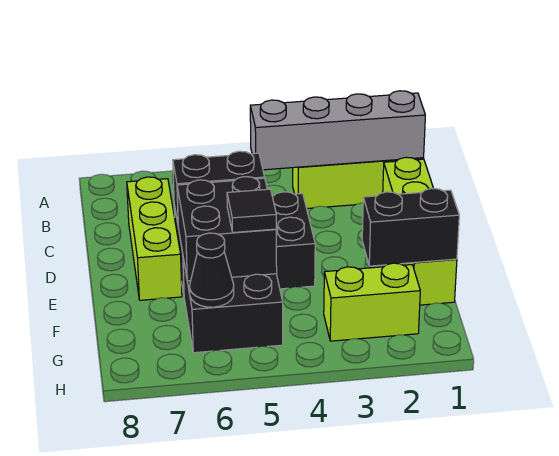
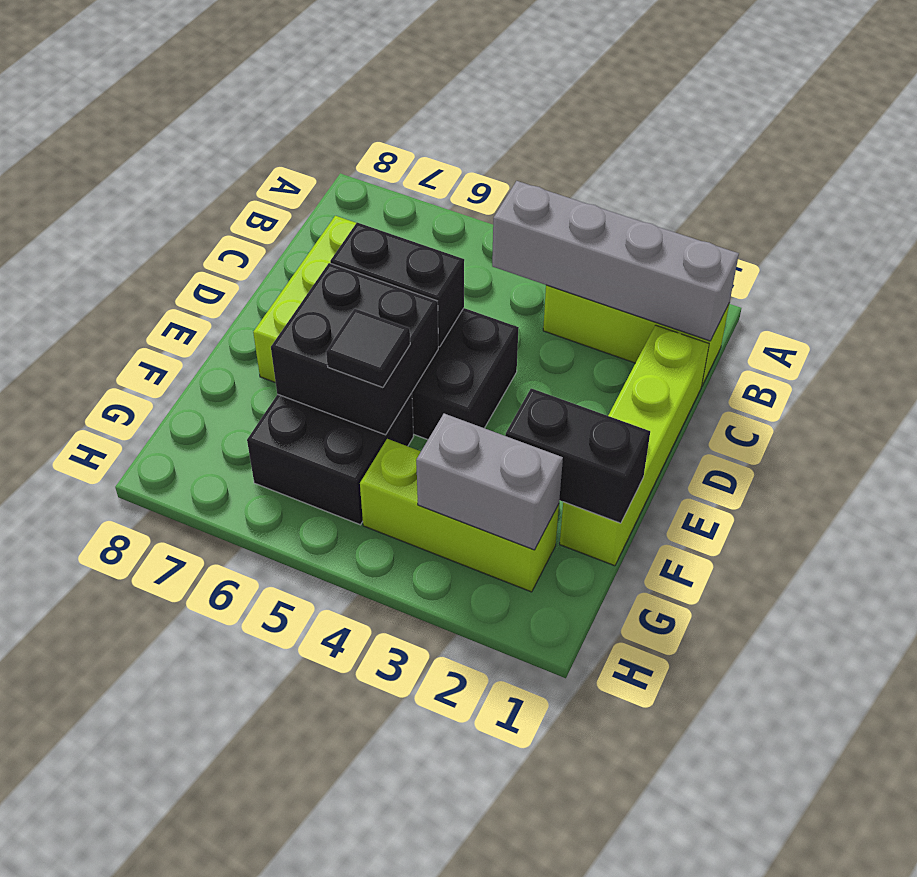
lime brick G2:G3 level 1 -> lime brick G2:G4 level 1
none -> grey brick G2:G3 level 2
black cone G6 level 2 -> none

